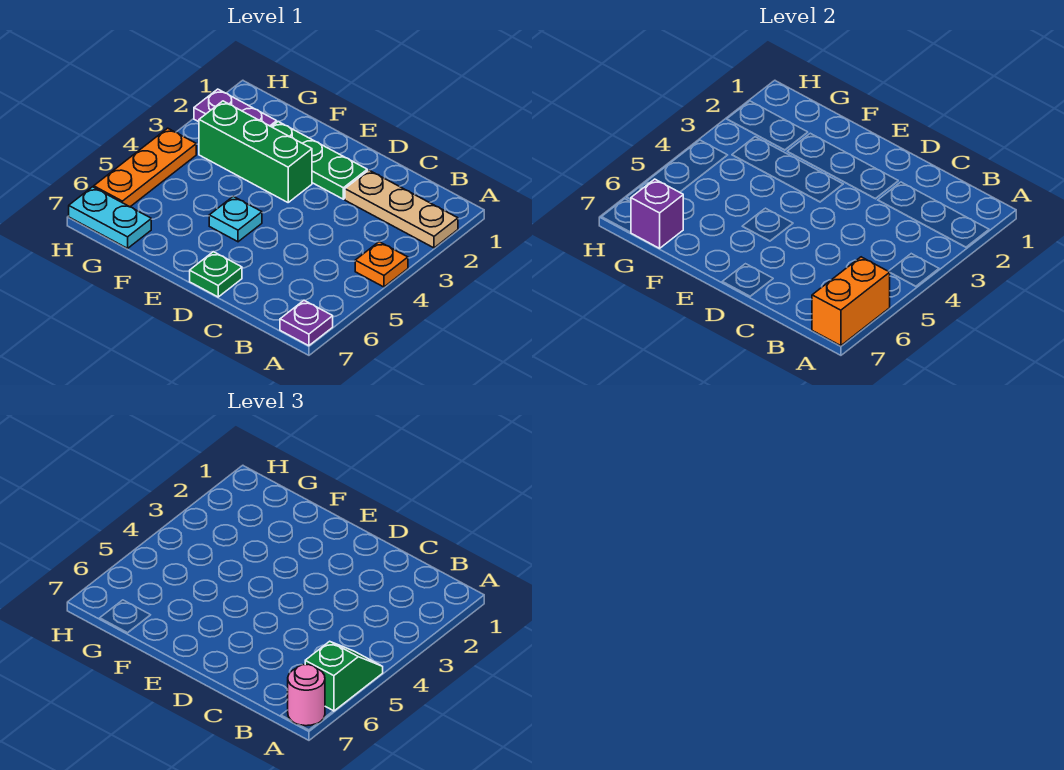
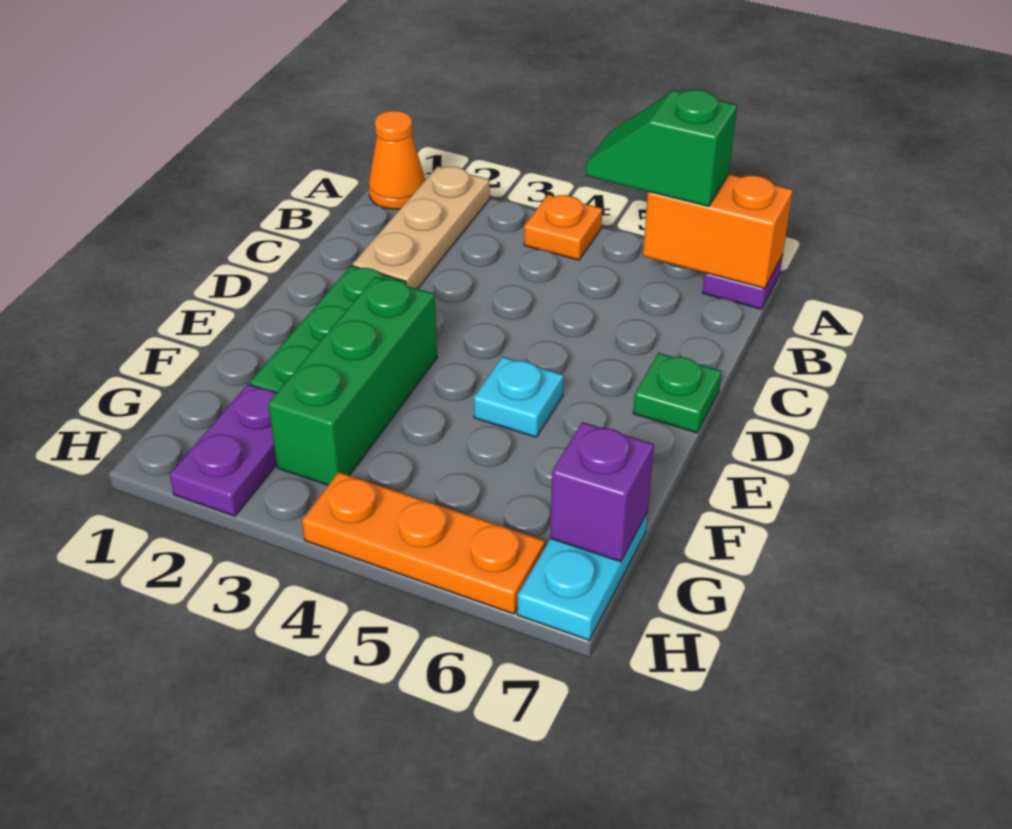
none -> orange cone A1 level 1
pink round brick A7 level 3 -> none

